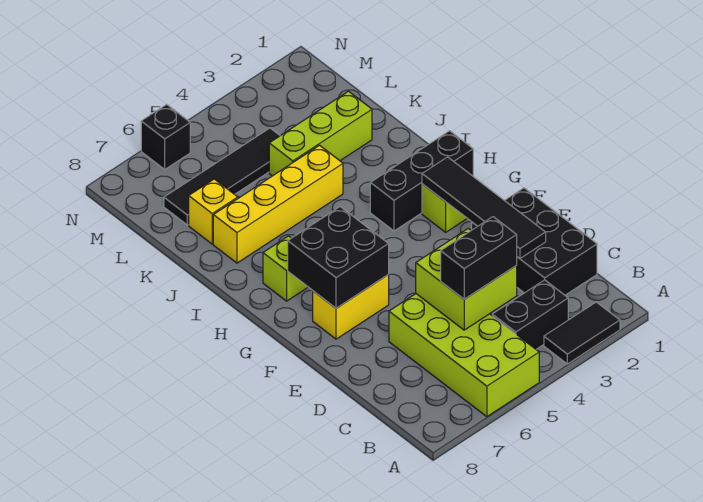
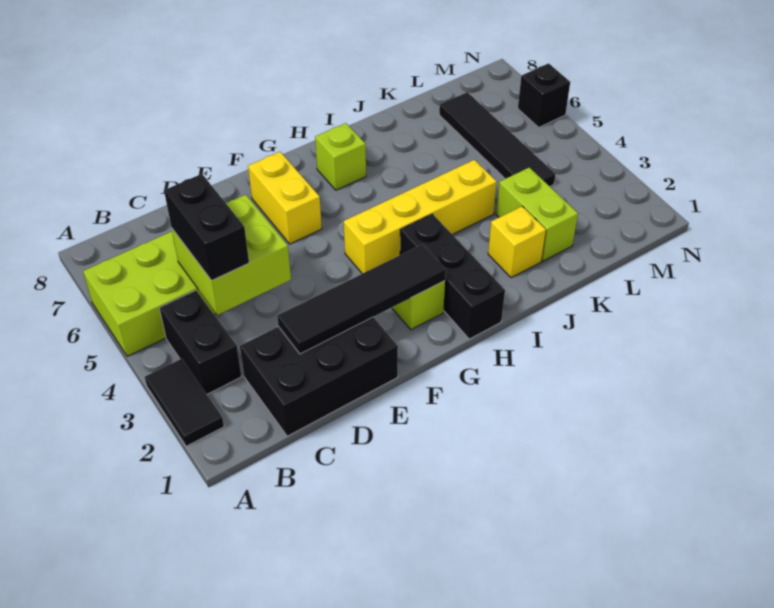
black brick F6:G7 level 2 -> none
yellow brick J4:J7 level 1 -> yellow brick G4:J4 level 1
lime brick K2:K4 level 1 -> lime brick K2:K3 level 1
yellow brick K7 level 1 -> yellow brick J2 level 1

